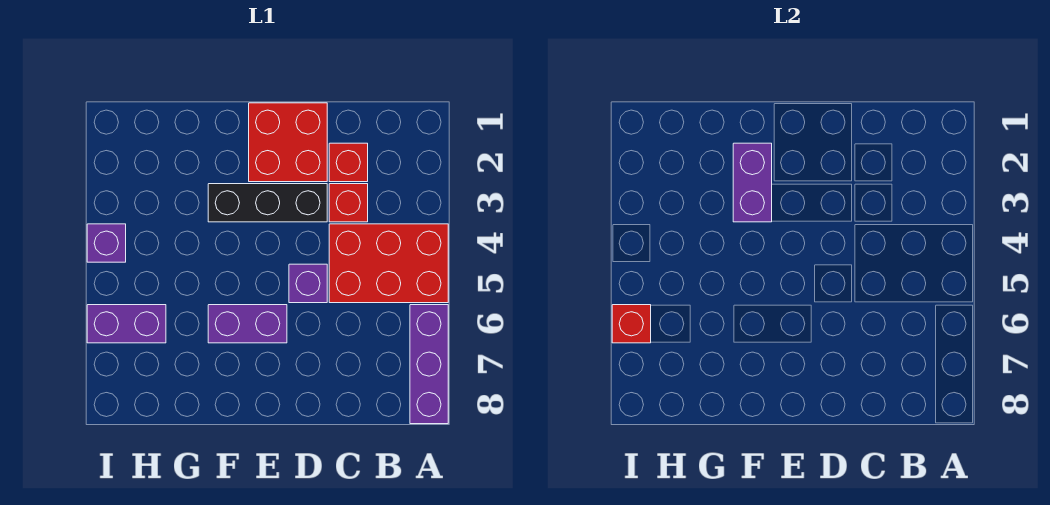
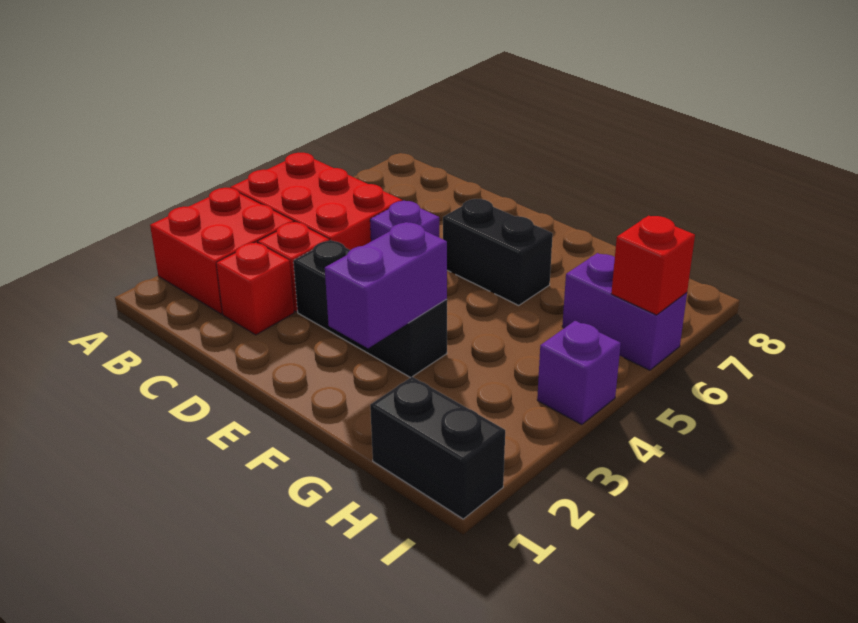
purple brick A6:A8 level 1 -> none
red brick D1:E2 level 1 -> red brick A2:B3 level 1
purple brick E6:F6 level 1 -> black brick E6:F6 level 1
none -> black brick H1:I1 level 1

